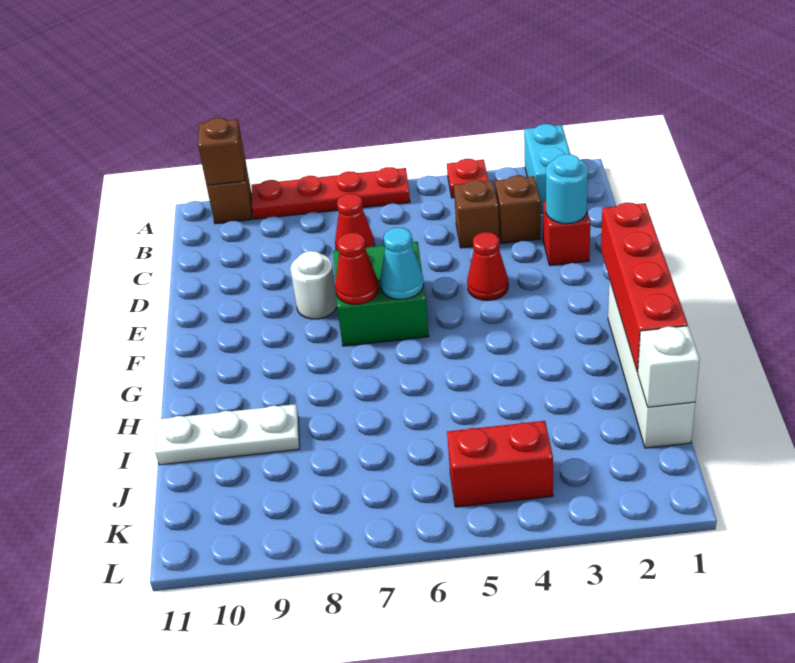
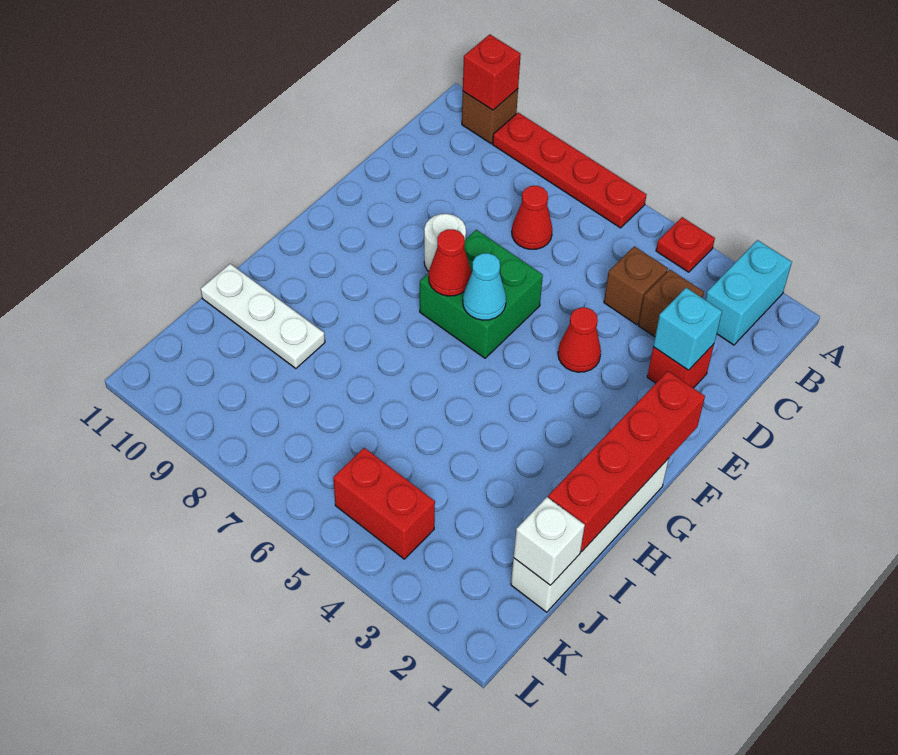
brown brick A10 level 2 -> red brick A10 level 2
cyan round brick D2 level 2 -> cyan brick D2 level 2

